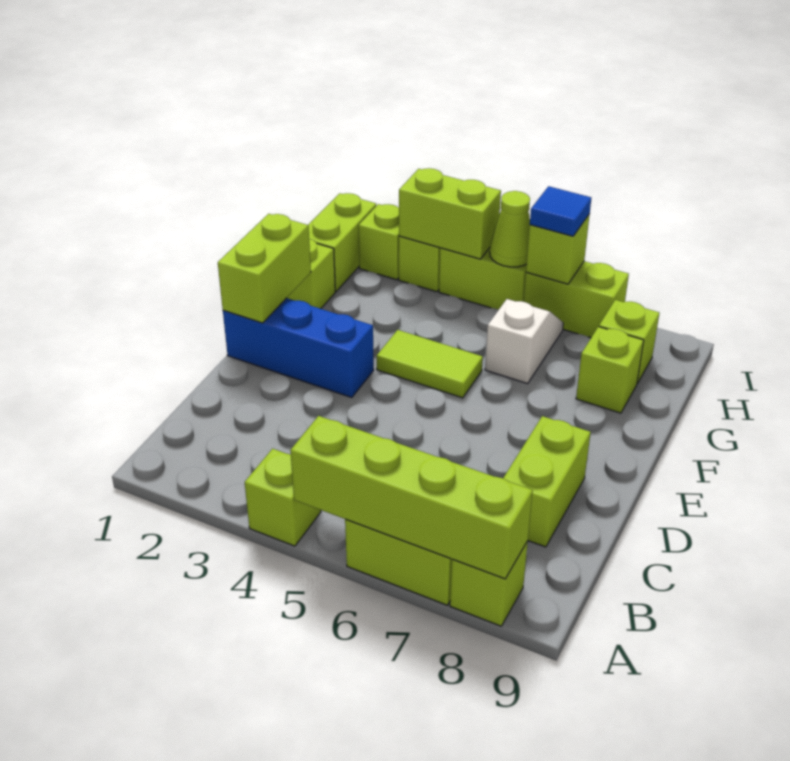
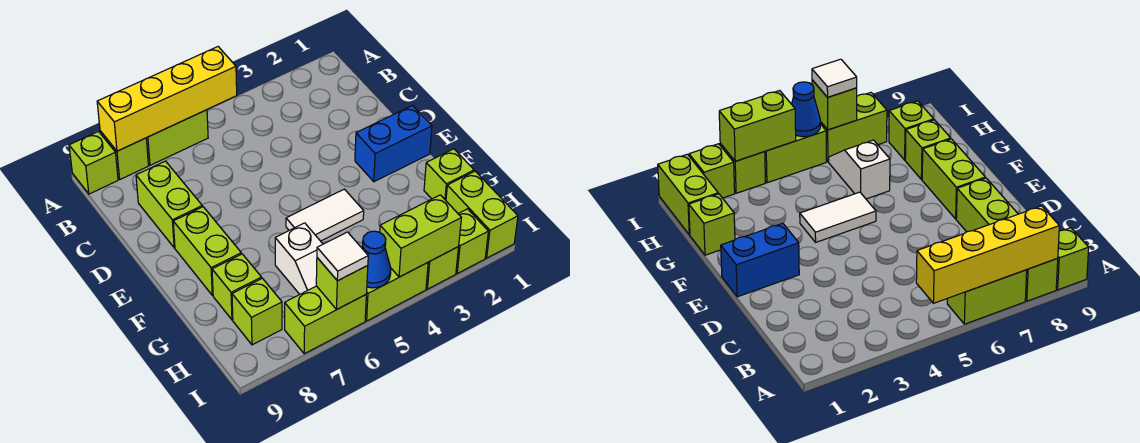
lime brick A4 level 1 -> lime brick A9 level 1
lime brick A5:A8 level 2 -> yellow brick A5:A8 level 2
blue brick E1:E3 level 1 -> blue brick E1:E2 level 1
lime brick E1:F1 level 2 -> lime brick E8:F8 level 1
lime tile F4:F5 level 1 -> white tile F4:F5 level 1
lime cone I5 level 2 -> blue cone I5 level 2
blue tile I6 level 3 -> white tile I6 level 3

